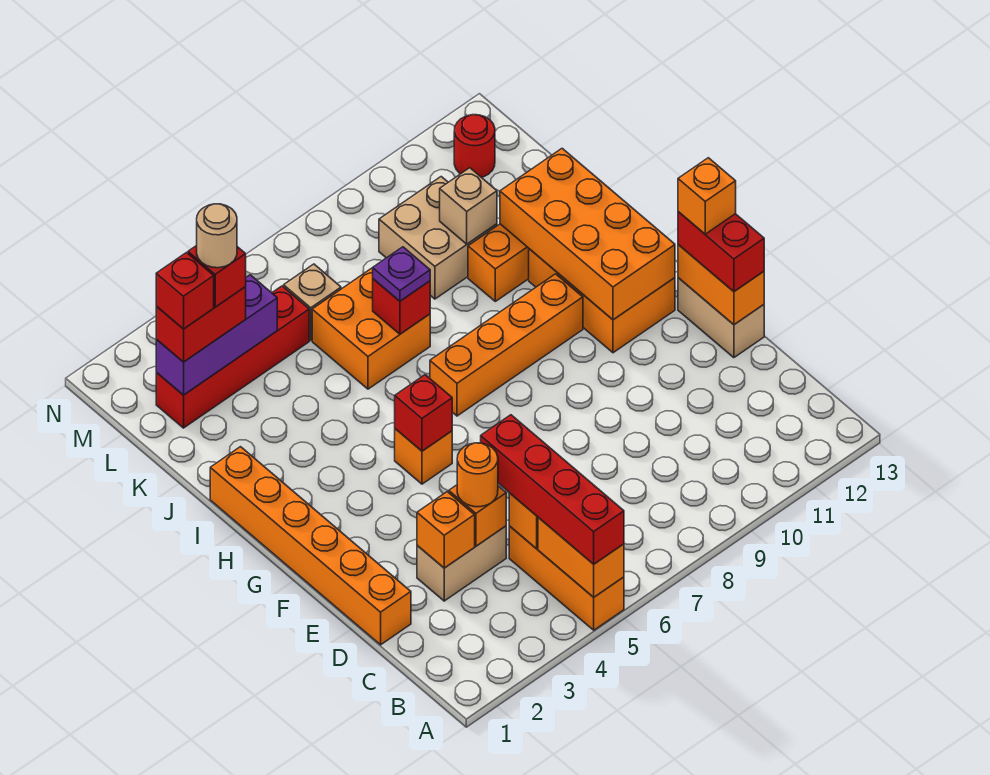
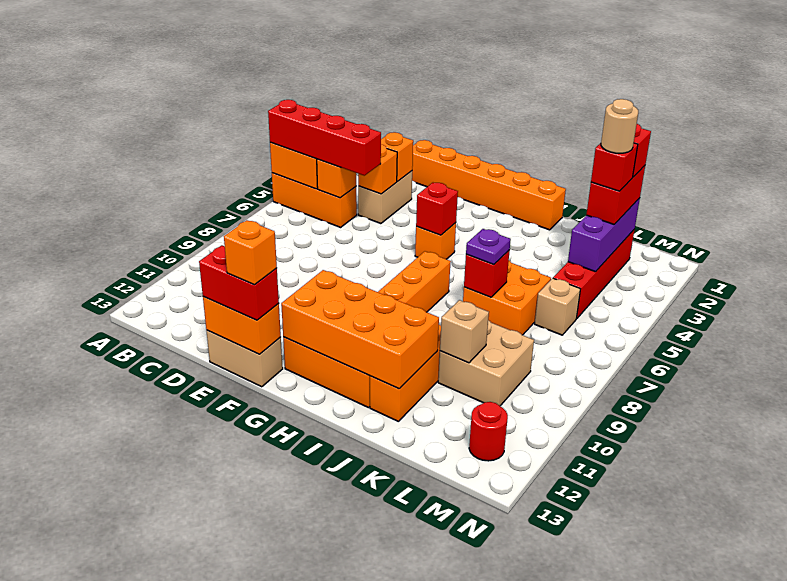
orange round brick D4 level 3 -> none

